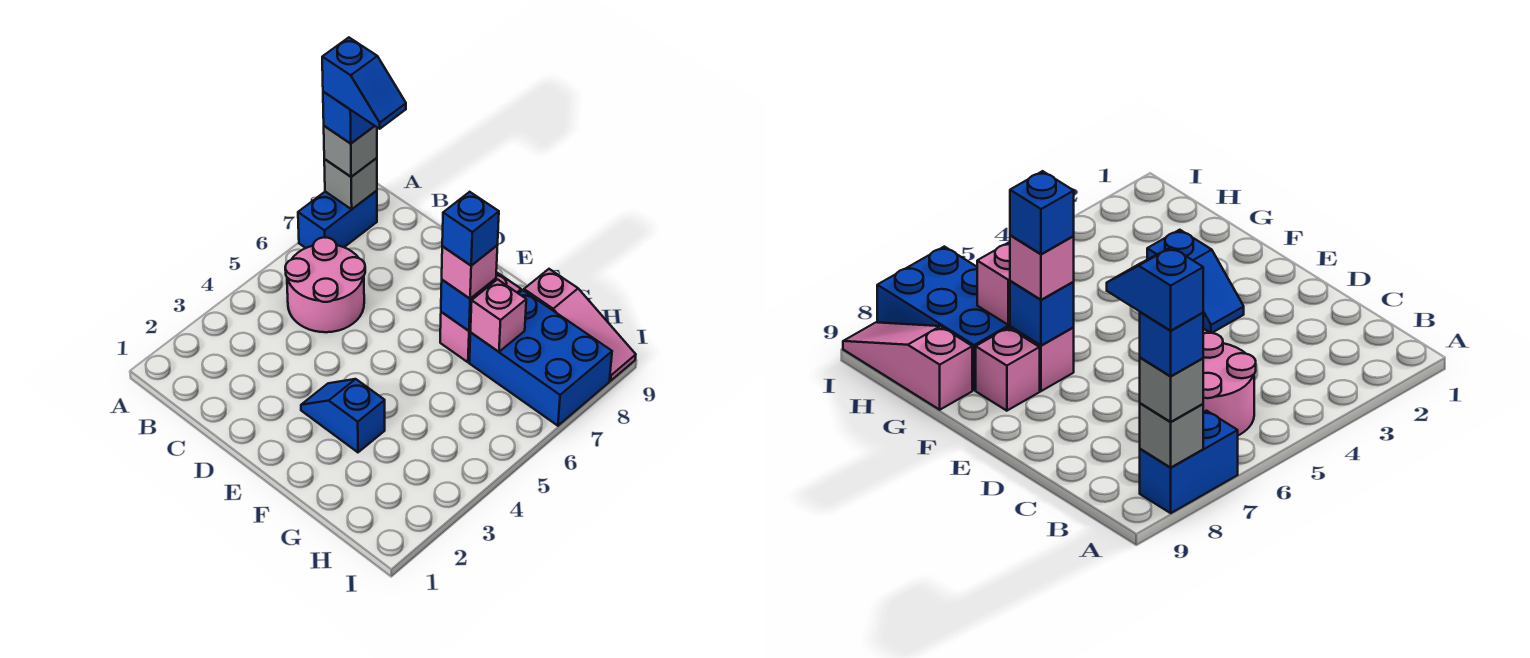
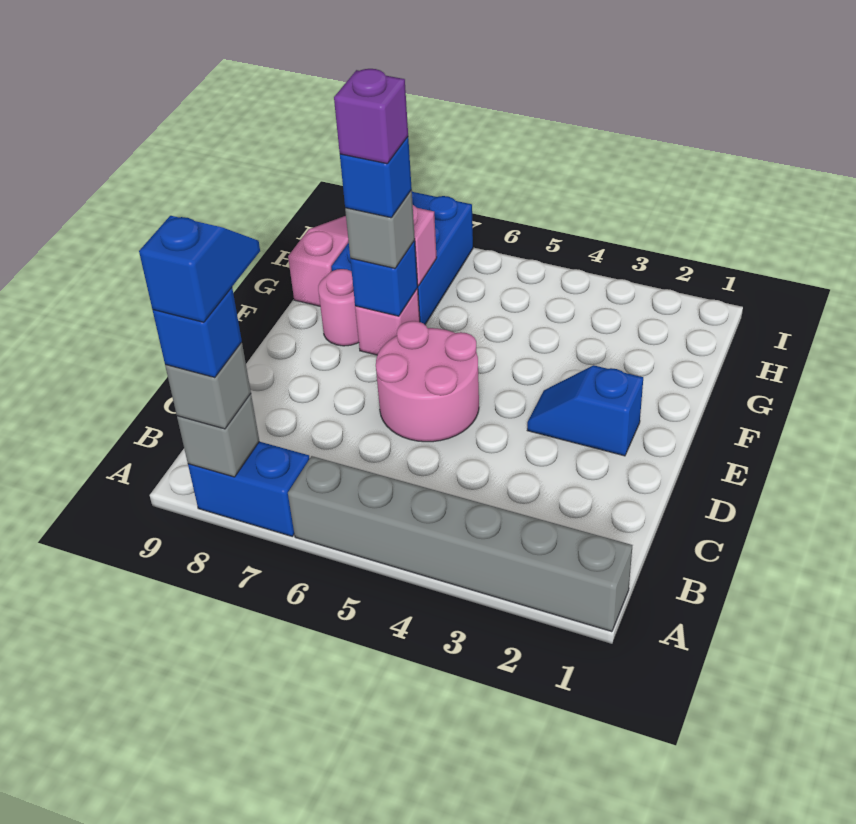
none -> grey brick A1:A6 level 1
pink round brick B5:C6 level 1 -> pink round brick D5:E6 level 1
blue slope E3:F3 level 1 top F -> blue slope E2:E3 level 1 top 2
pink brick F7 level 3 -> grey brick F7 level 3
none -> purple brick F7 level 5
pink brick F8 level 1 -> pink round brick F8 level 1

